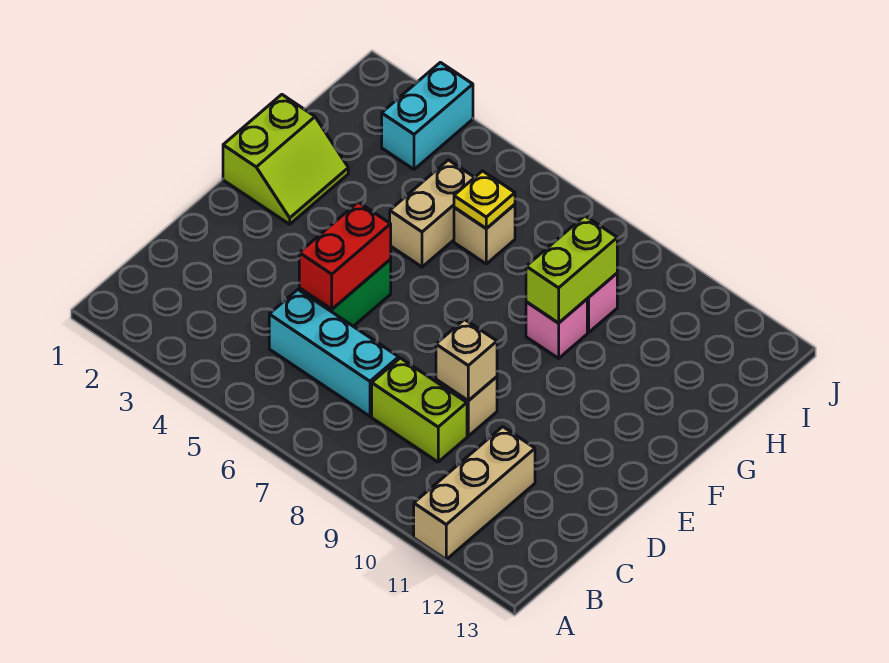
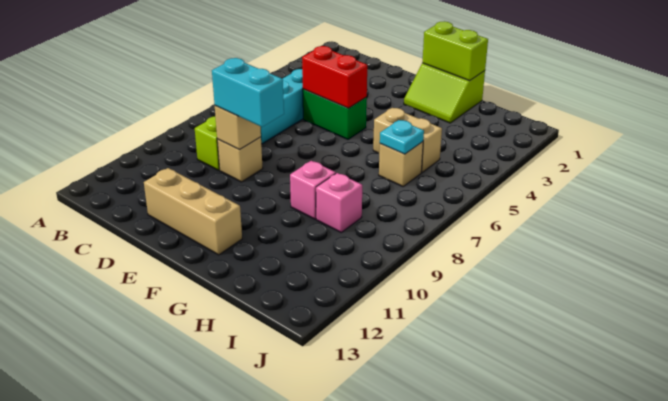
tan brick A11:C11 level 1 -> tan brick D12:F12 level 1
lime brick G9:H9 level 2 -> lime brick F1:G1 level 2
yellow plate H6 level 2 -> cyan plate H6 level 2
cyan brick I3:J3 level 1 -> cyan brick D9:E9 level 3

